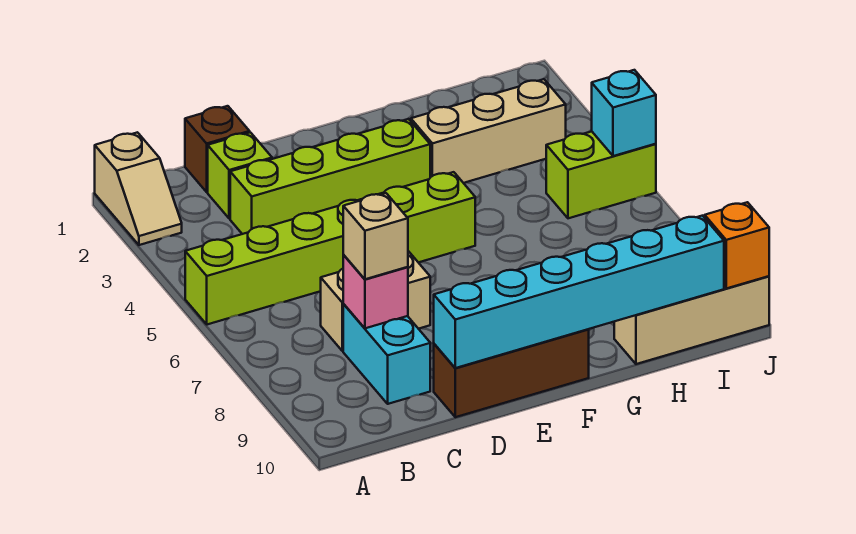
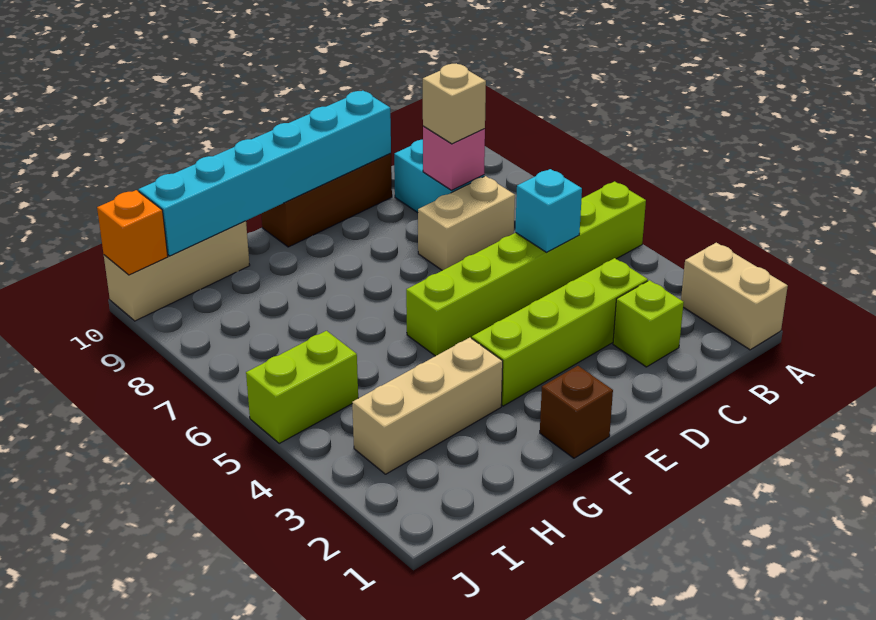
tan slope A1:A2 level 1 top 1 -> tan brick A1:A2 level 1
brown brick C1 level 1 -> brown brick F1 level 1
cyan brick J5 level 2 -> cyan brick C5 level 2

